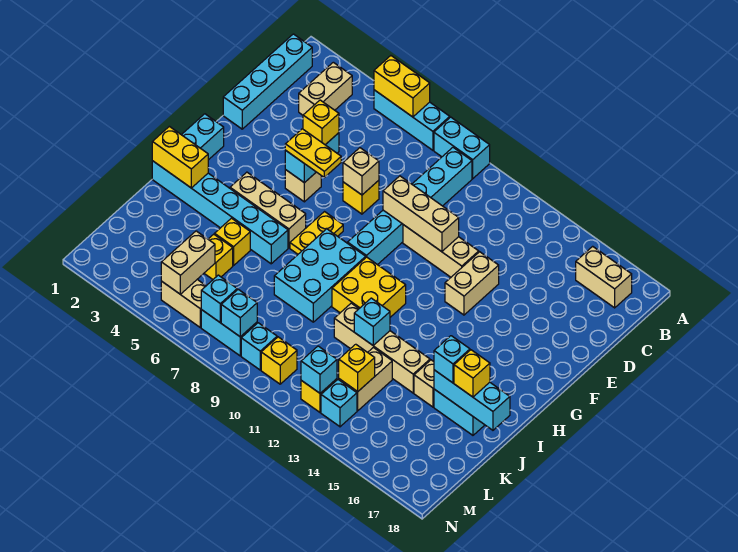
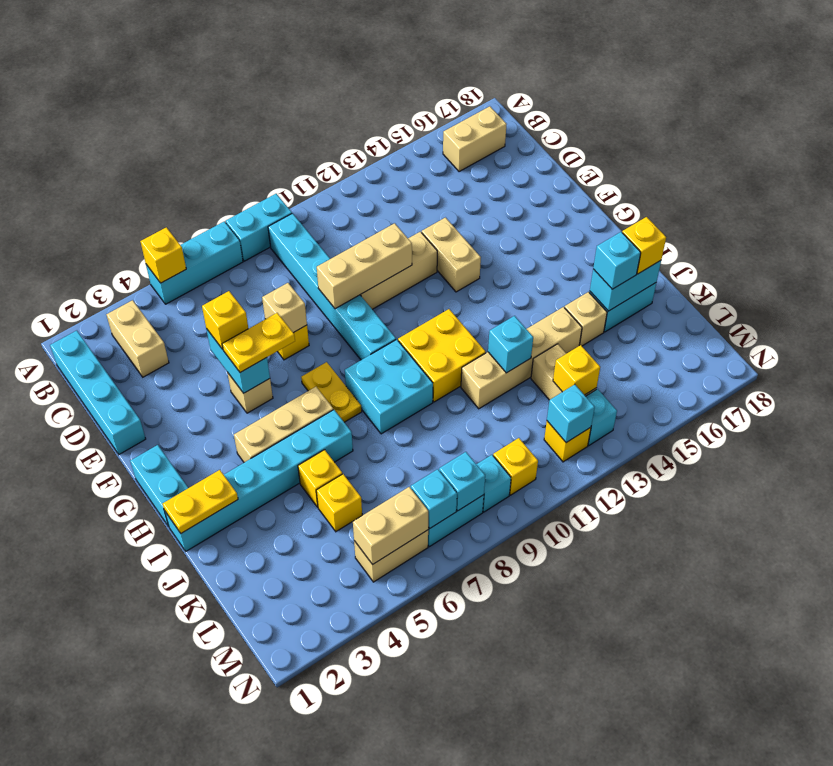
yellow brick A5:A6 level 2 -> yellow brick A5 level 2
cyan brick H8:J9 level 1 -> cyan brick H8:I9 level 1
yellow brick I1:I2 level 2 -> yellow plate I1:I2 level 2
cyan brick J16:J18 level 2 -> cyan brick J16:J17 level 2
tan brick L5:M5 level 2 -> tan brick M5:M6 level 2

